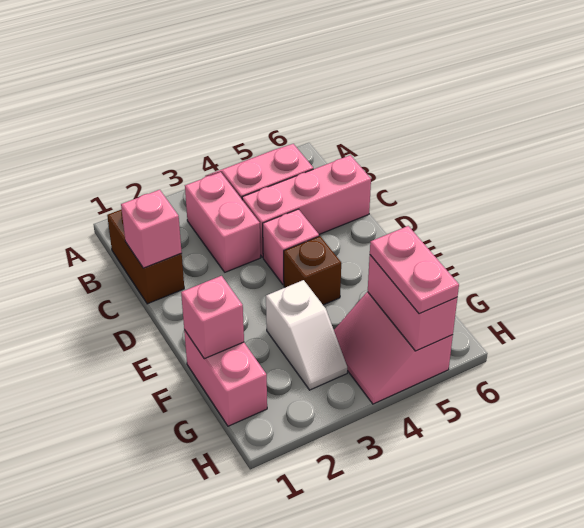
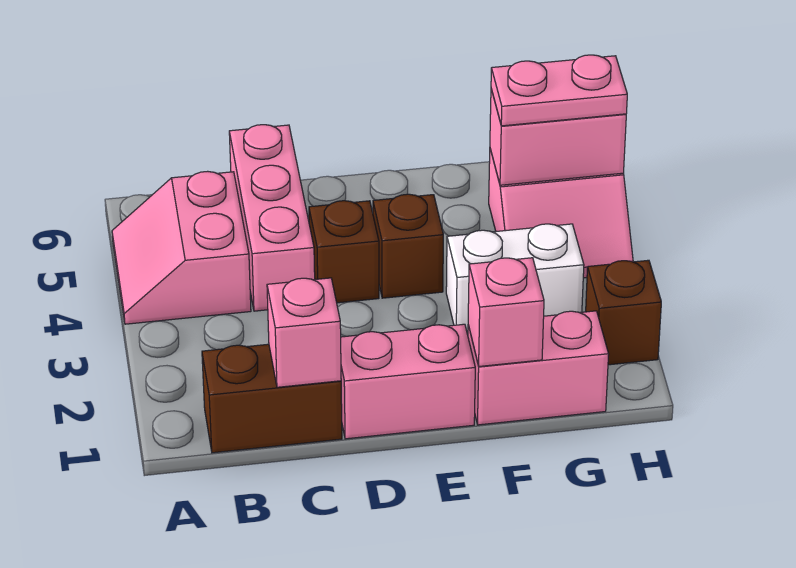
pink brick B3:C3 level 1 -> pink brick D1:E1 level 1
pink brick D4 level 1 -> brown brick D4 level 1
white slope F3:G3 level 1 top F -> white brick F3:G3 level 1
none -> brown brick H2 level 1

